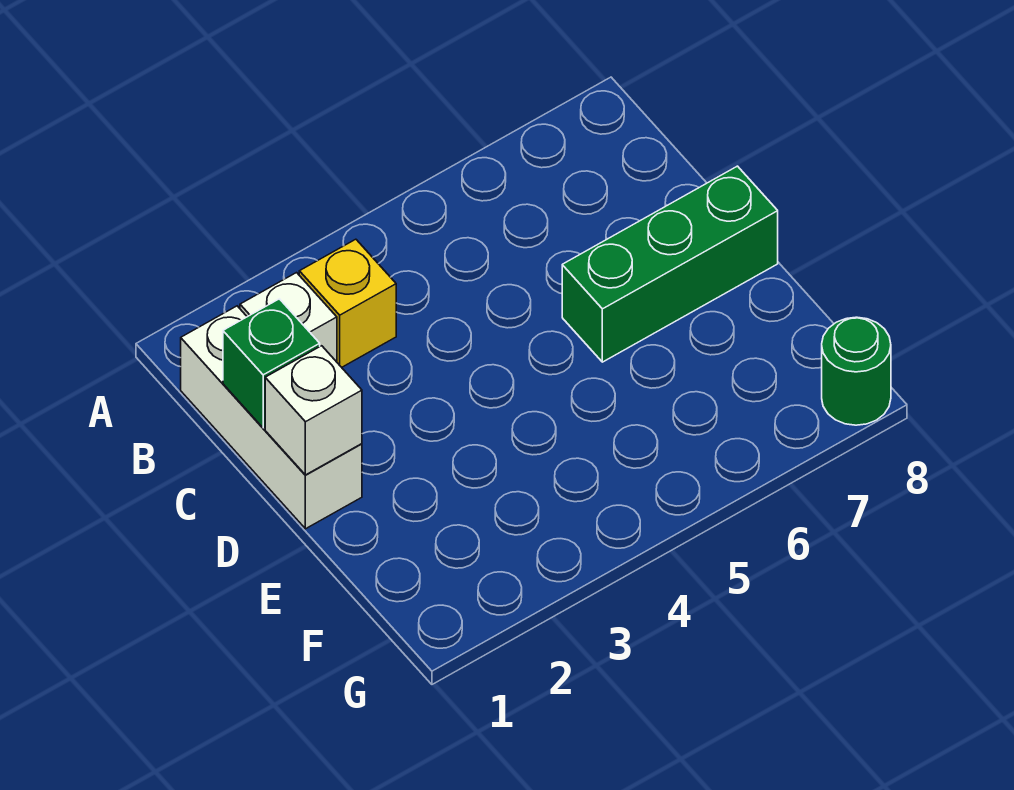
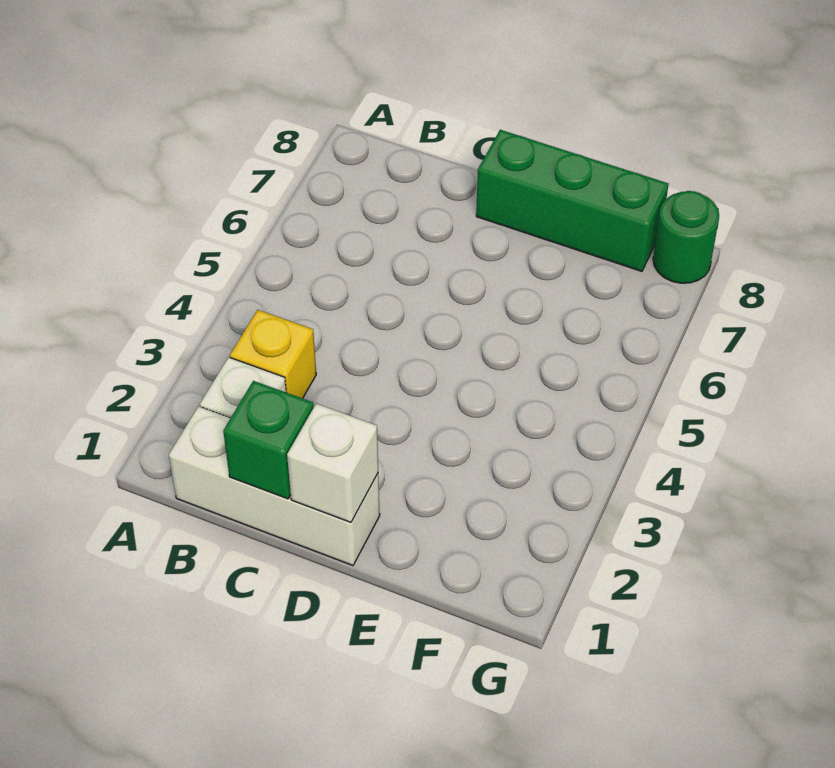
green brick D6:D8 level 1 -> green brick D8:F8 level 1

